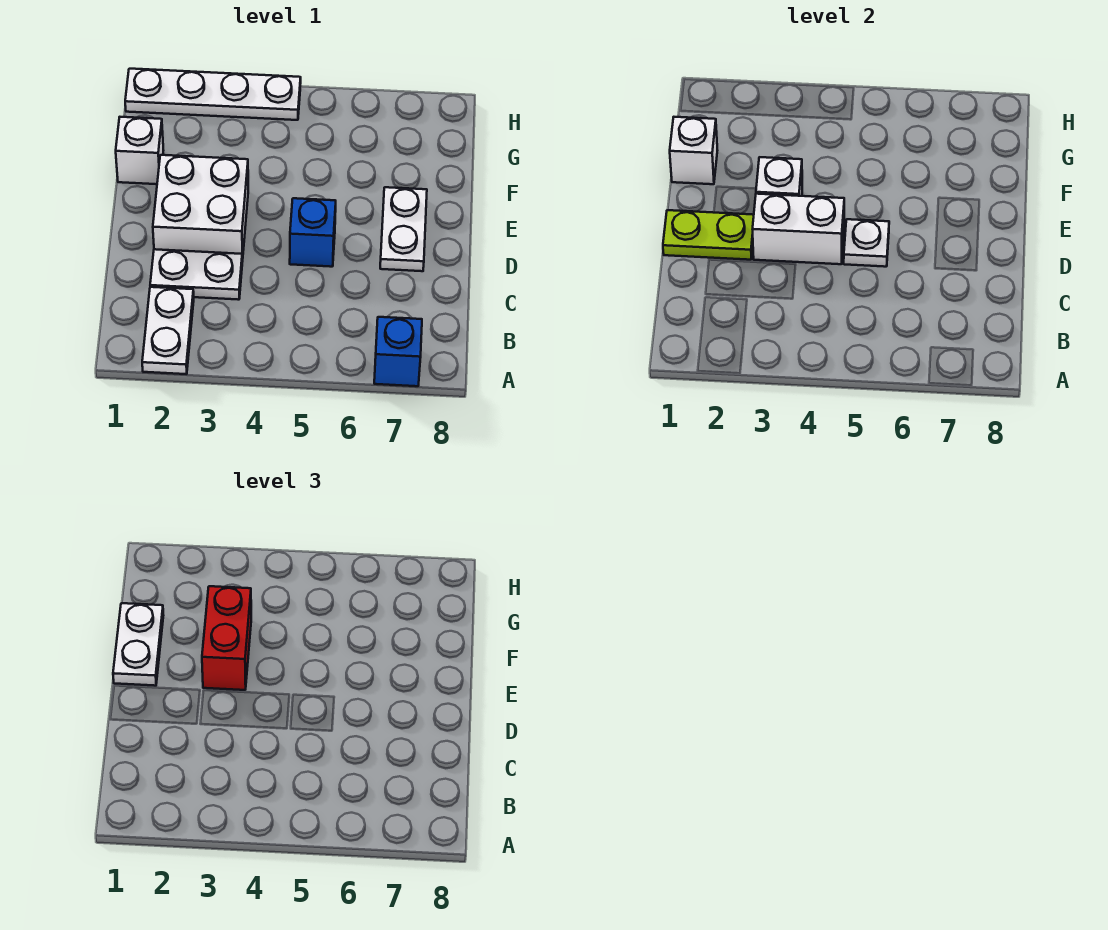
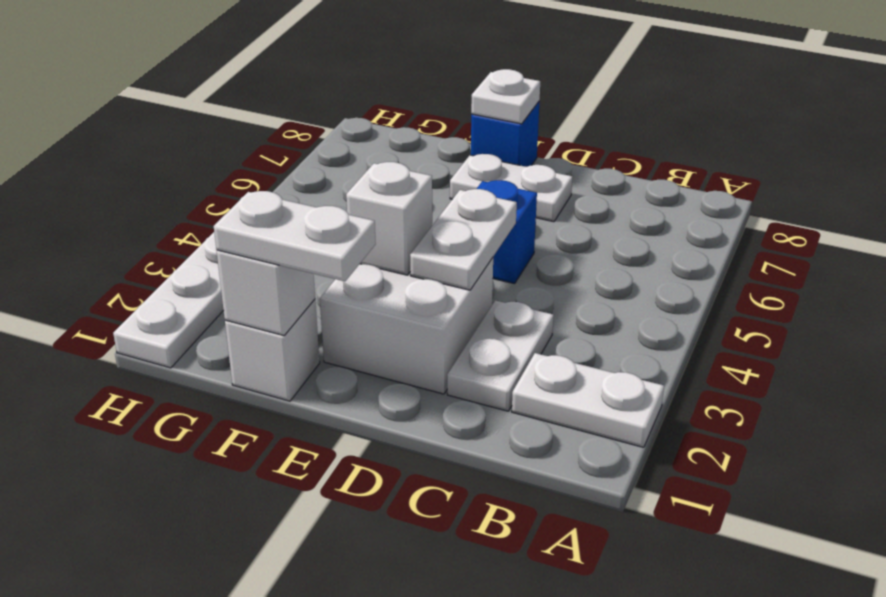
blue brick A7 level 1 -> blue brick E8 level 1
lime plate D1:D2 level 2 -> none
white brick D3:D4 level 2 -> white plate D3:D4 level 2
white plate D5 level 2 -> white plate E8 level 2
red brick E3:F3 level 3 -> none

